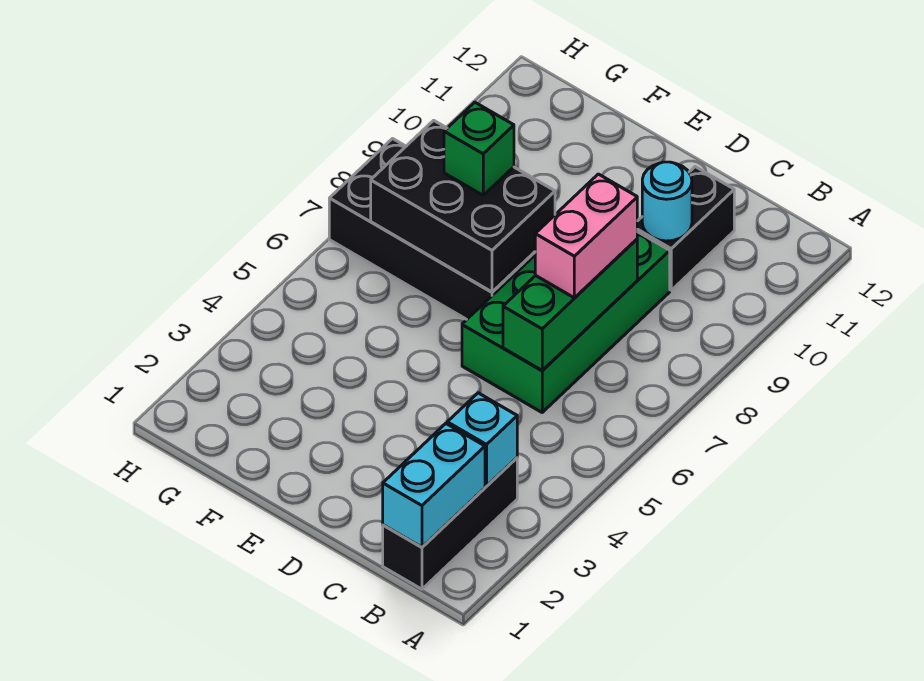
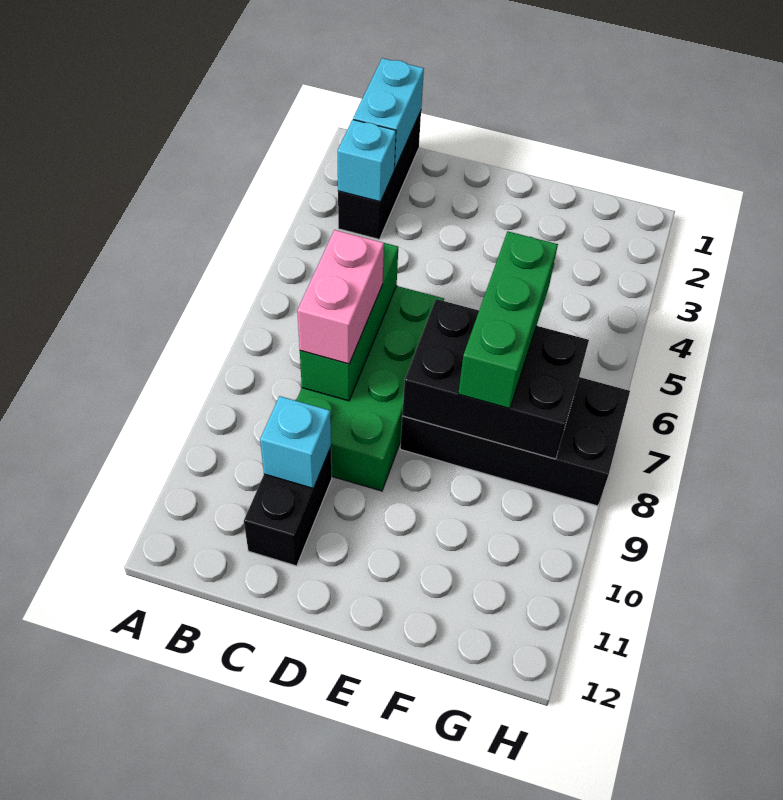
cyan round brick C10 level 2 -> cyan brick C10 level 2
green brick F8 level 3 -> green brick F6:F8 level 3

